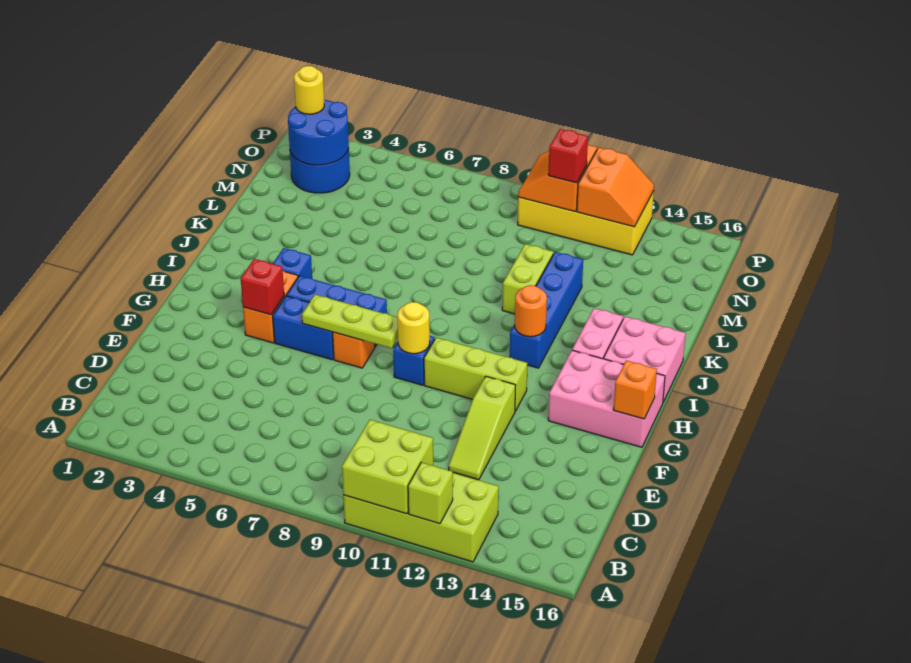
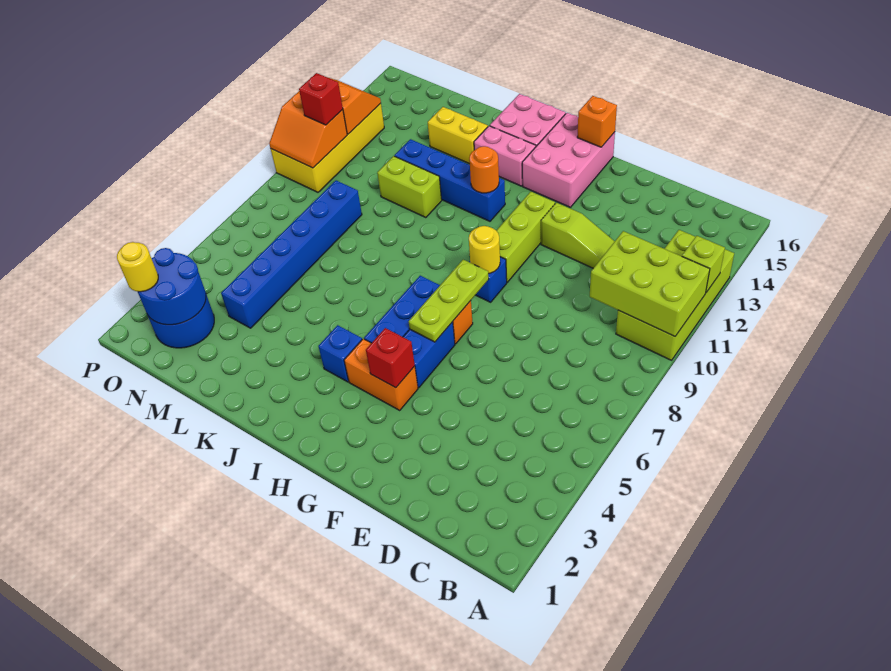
lime brick A10:B11 level 2 -> lime brick A10:C11 level 2
none -> yellow brick K14:L14 level 1
none -> blue brick M4:M9 level 1

